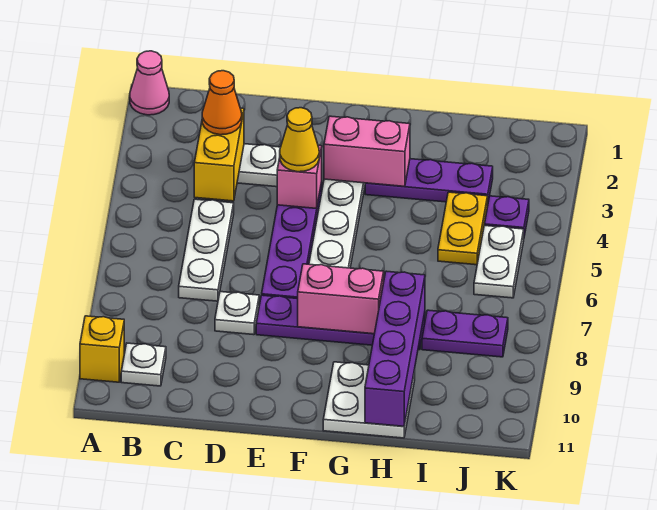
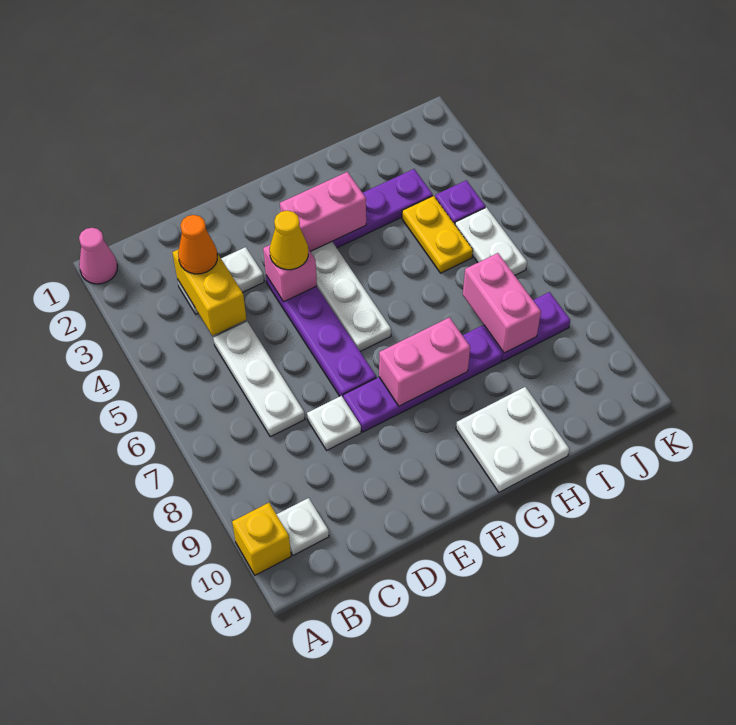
purple brick H8:H11 level 2 -> none
none -> pink brick I7:I8 level 2

